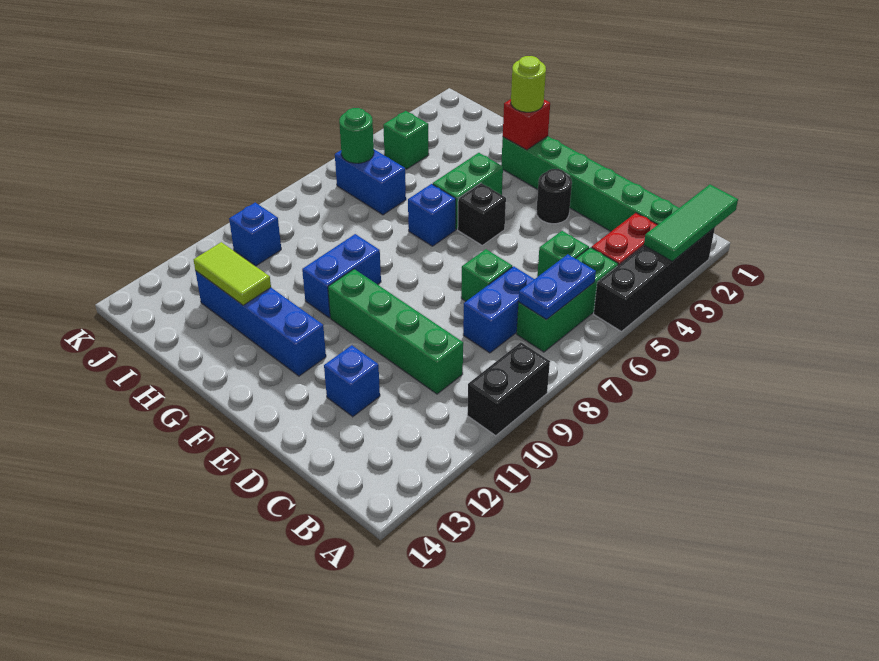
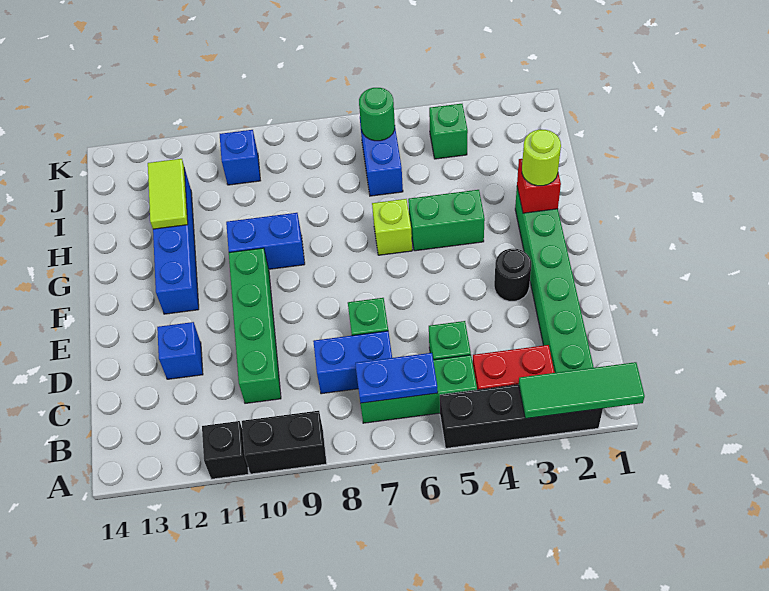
black brick F5 level 1 -> black brick A11 level 1
blue brick G6 level 1 -> lime brick G6 level 1

